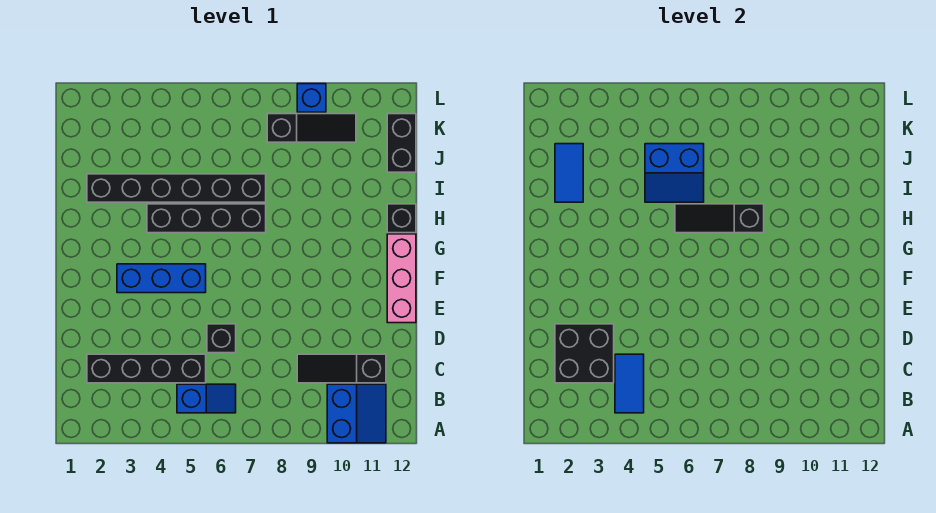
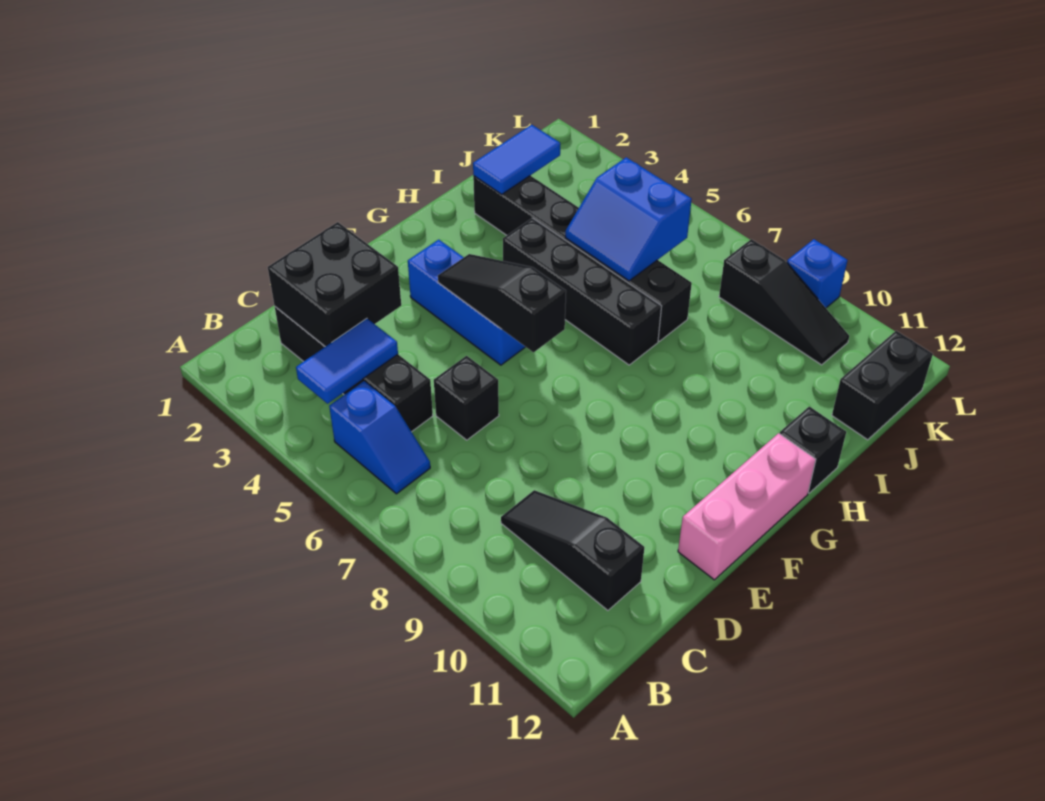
blue slope A10:B11 level 1 top 10 -> none
black slope H6:H8 level 2 top 8 -> black slope F4:F6 level 2 top 6

